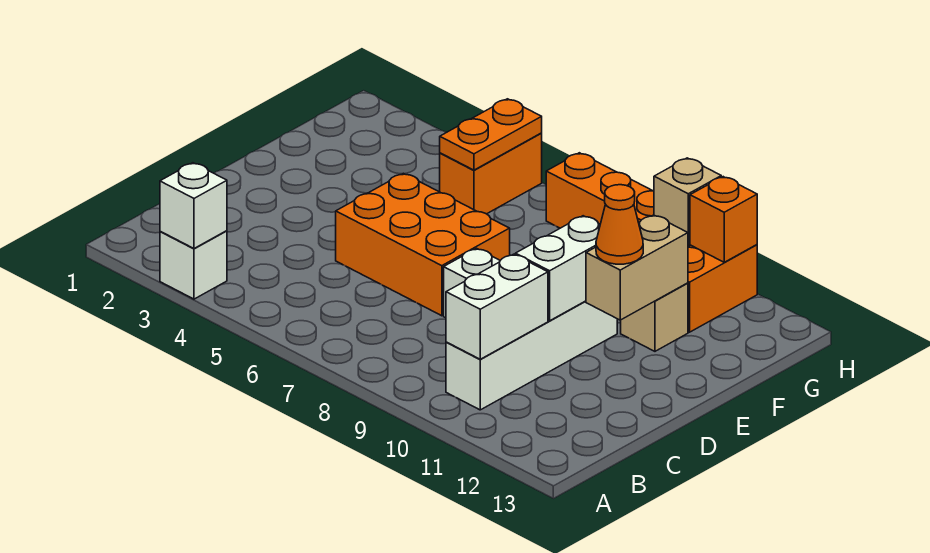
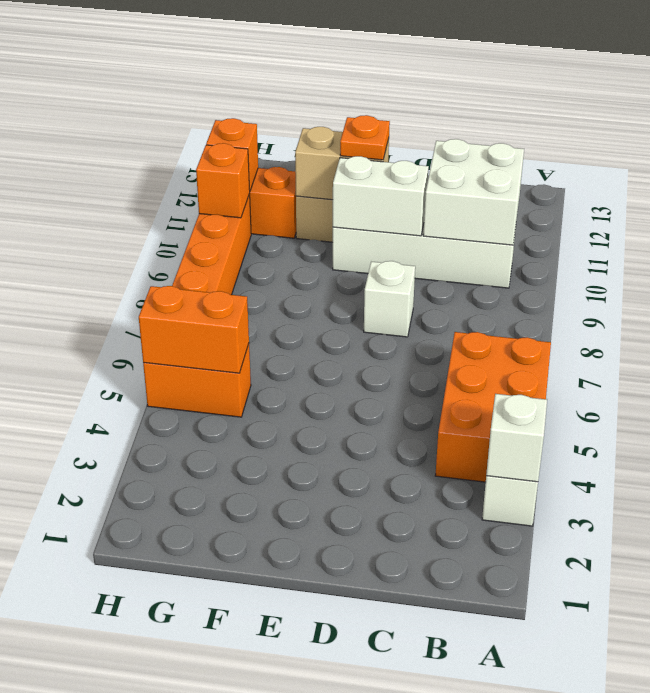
white brick B10:C10 level 2 -> white brick B10:C11 level 2
orange brick D5:E7 level 1 -> orange brick A4:B6 level 1
orange cone E11 level 3 -> orange plate E11 level 3
orange plate G5:H5 level 2 -> orange brick G5:H5 level 2
tan brick H10 level 2 -> orange brick H10 level 2

